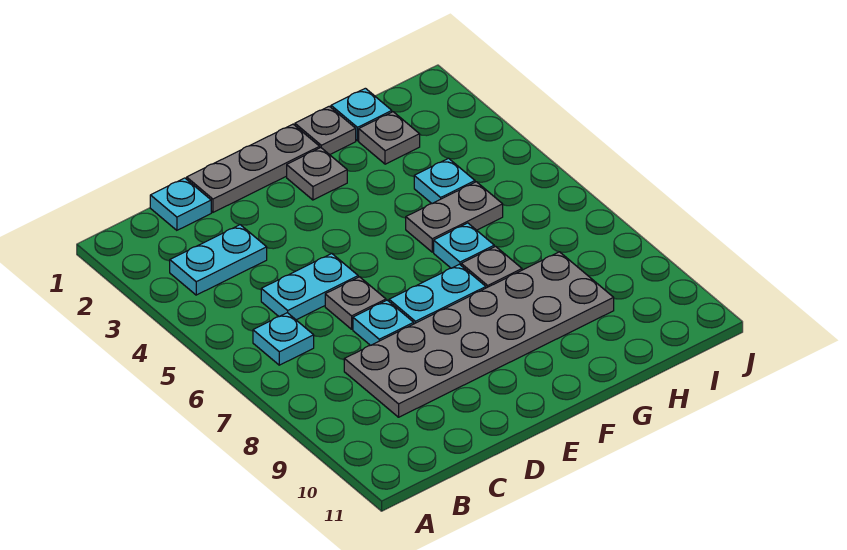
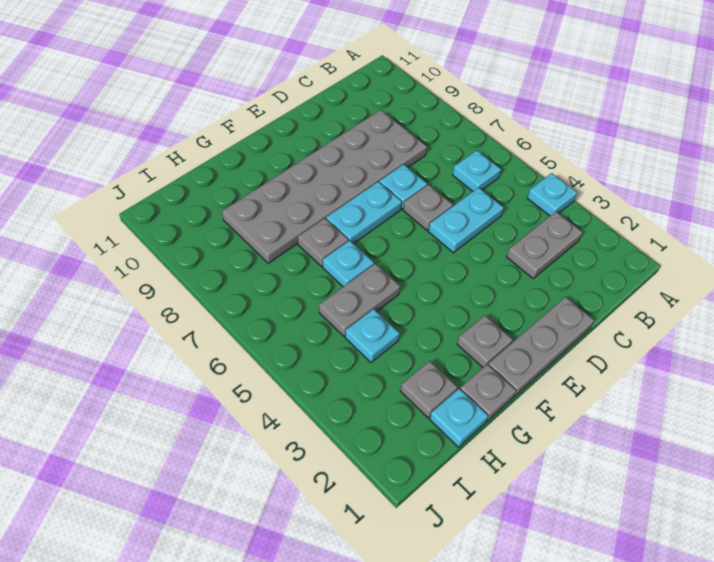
cyan plate B3:C3 level 1 -> grey plate B3:C3 level 1
cyan plate C1 level 1 -> cyan plate A4 level 1

